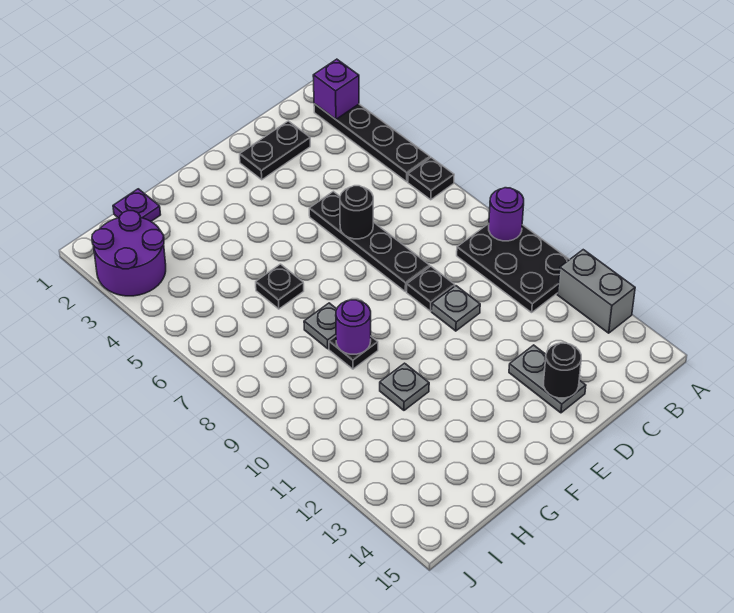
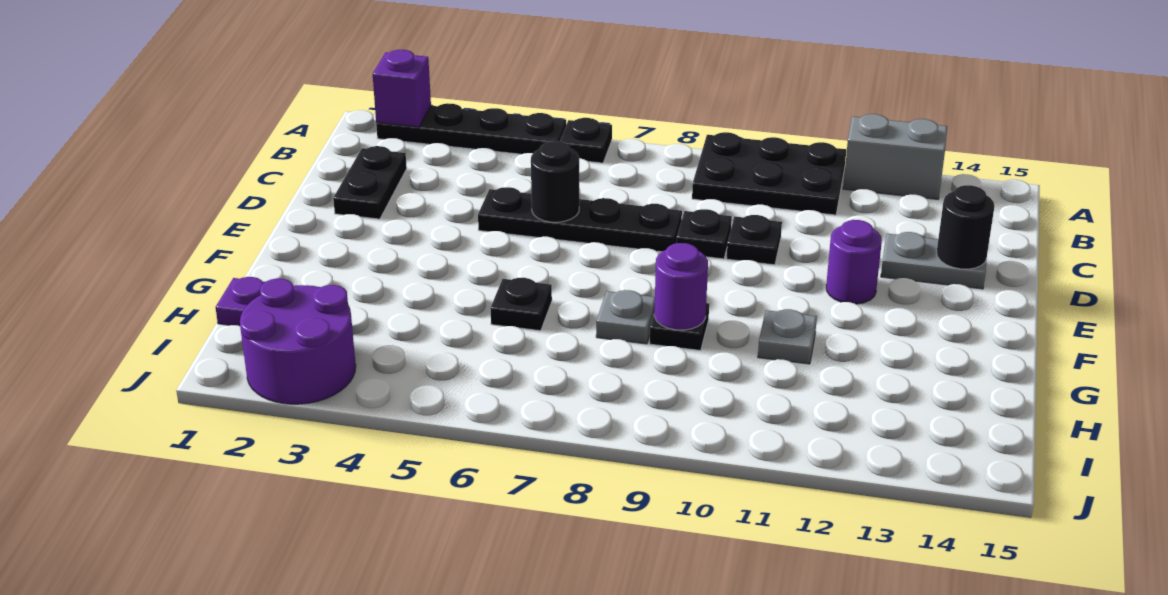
purple round brick A9 level 2 -> purple round brick E12 level 1
grey plate D10 level 1 -> black plate D10 level 1

